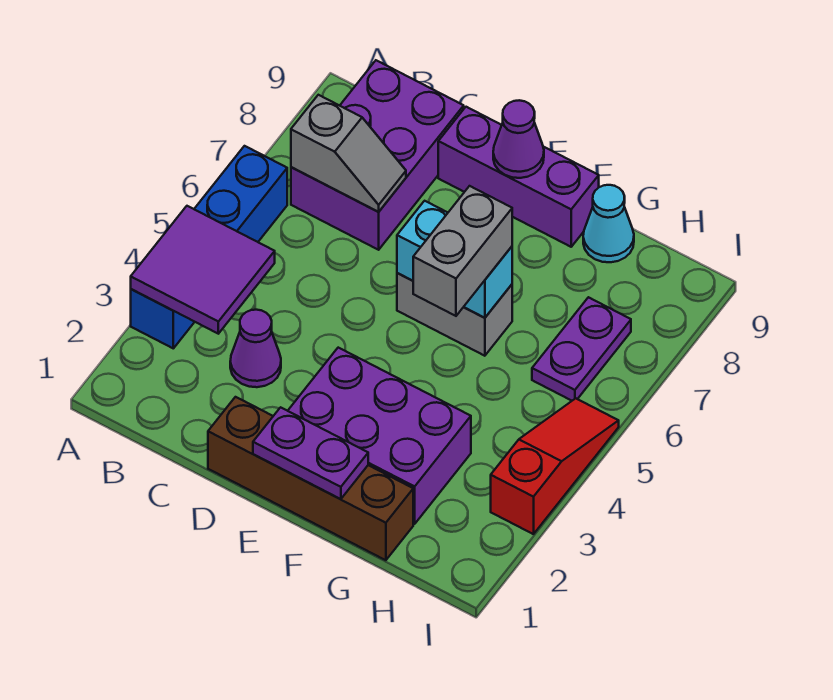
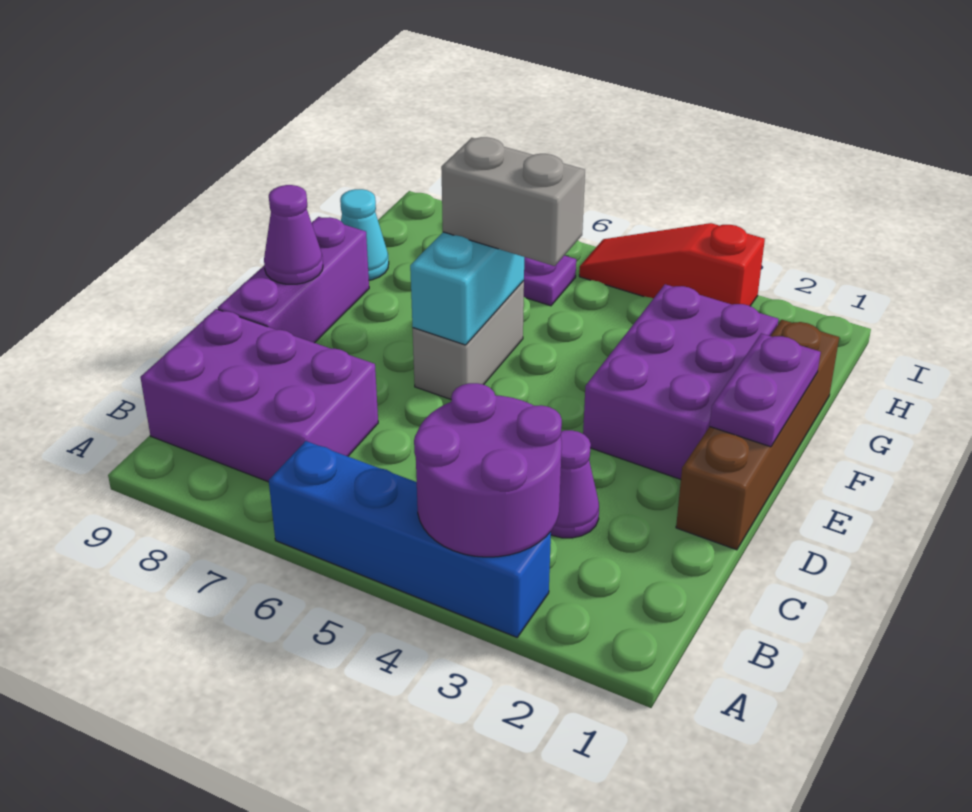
purple tile A3:B4 level 2 -> purple round brick A3:B4 level 2
grey slope B7:C7 level 2 top B -> none

